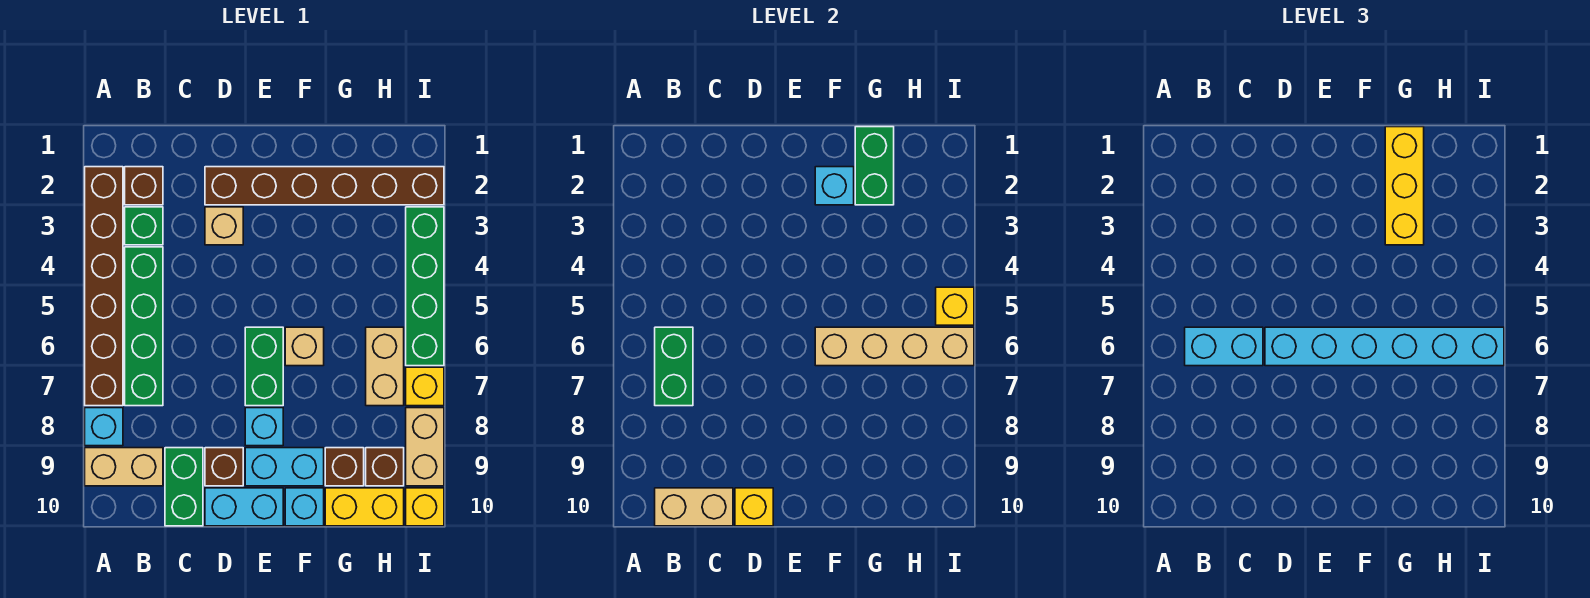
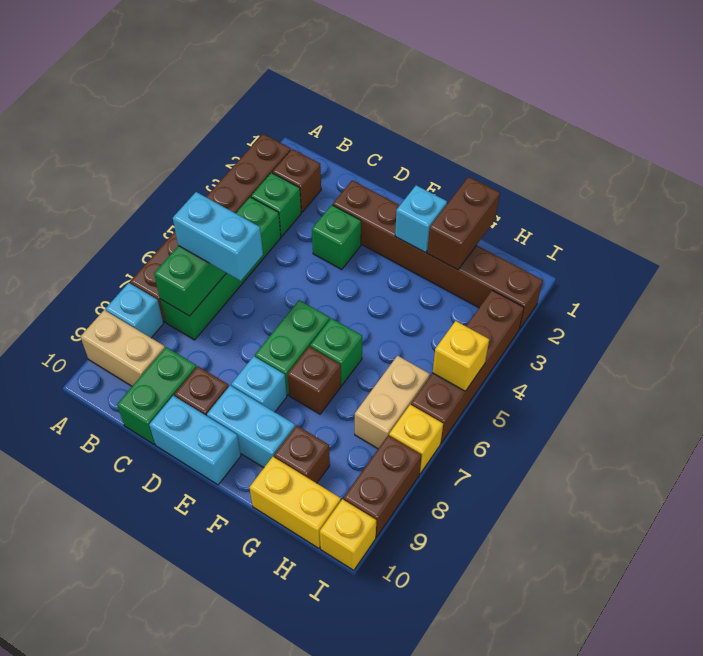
tan brick B10:C10 level 2 -> none
tan brick D3 level 1 -> green brick D3 level 1
cyan brick D6:I6 level 3 -> none
yellow brick D10 level 2 -> none
tan brick F6 level 1 -> green brick F6 level 1
tan brick F6:I6 level 2 -> none
cyan brick F10 level 1 -> none
green brick G1:G2 level 2 -> brown brick G1:G2 level 2
yellow brick G1:G3 level 3 -> none
brown brick H9 level 1 -> brown brick F7 level 1
green brick I3:I6 level 1 -> brown brick I3:I6 level 1
tan brick I8:I9 level 1 -> brown brick I8:I9 level 1

